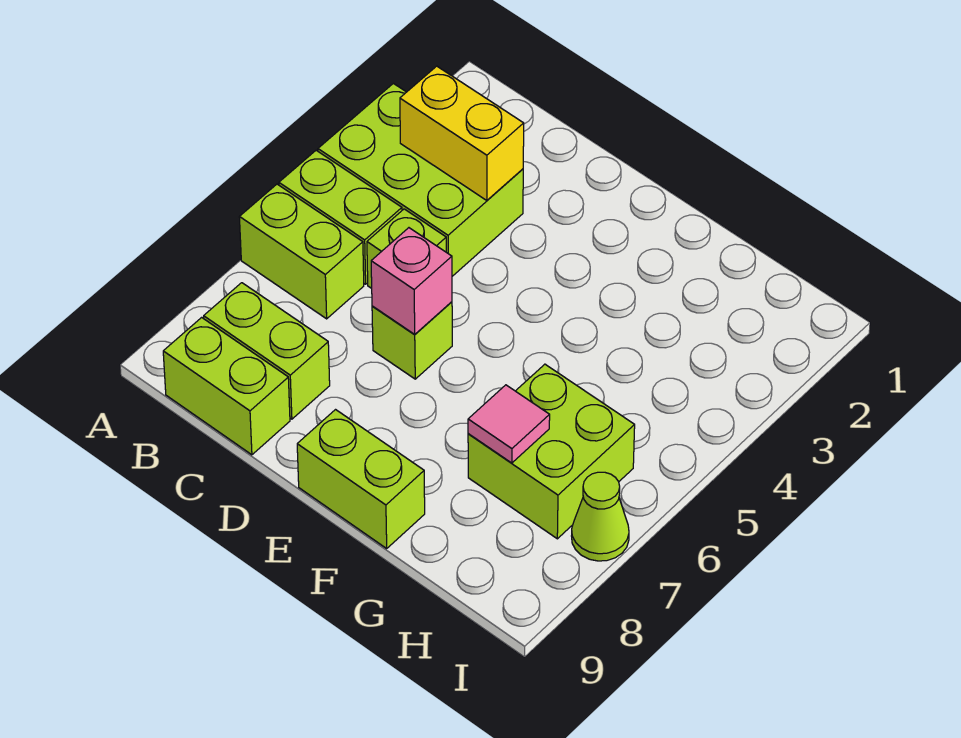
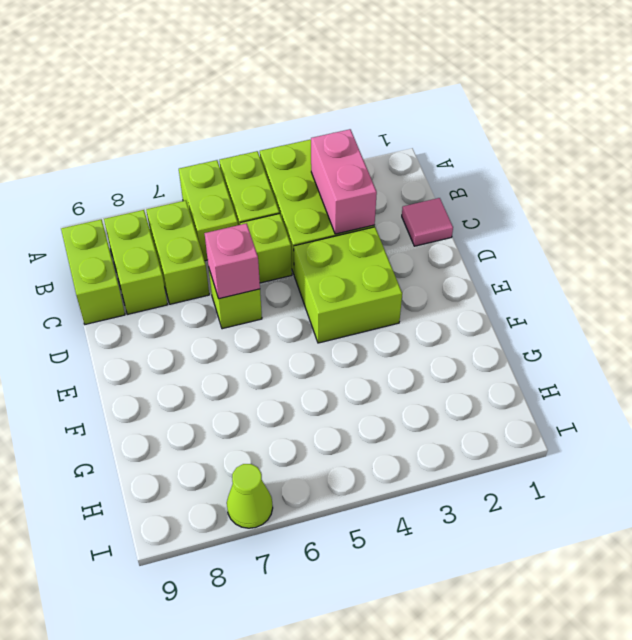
yellow brick B3:C3 level 2 -> pink brick B3:C3 level 2
lime brick E9:F9 level 1 -> lime brick B7:C7 level 1
lime brick G6:H7 level 1 -> lime brick D3:E4 level 1
pink tile G7 level 2 -> pink tile C1 level 1

